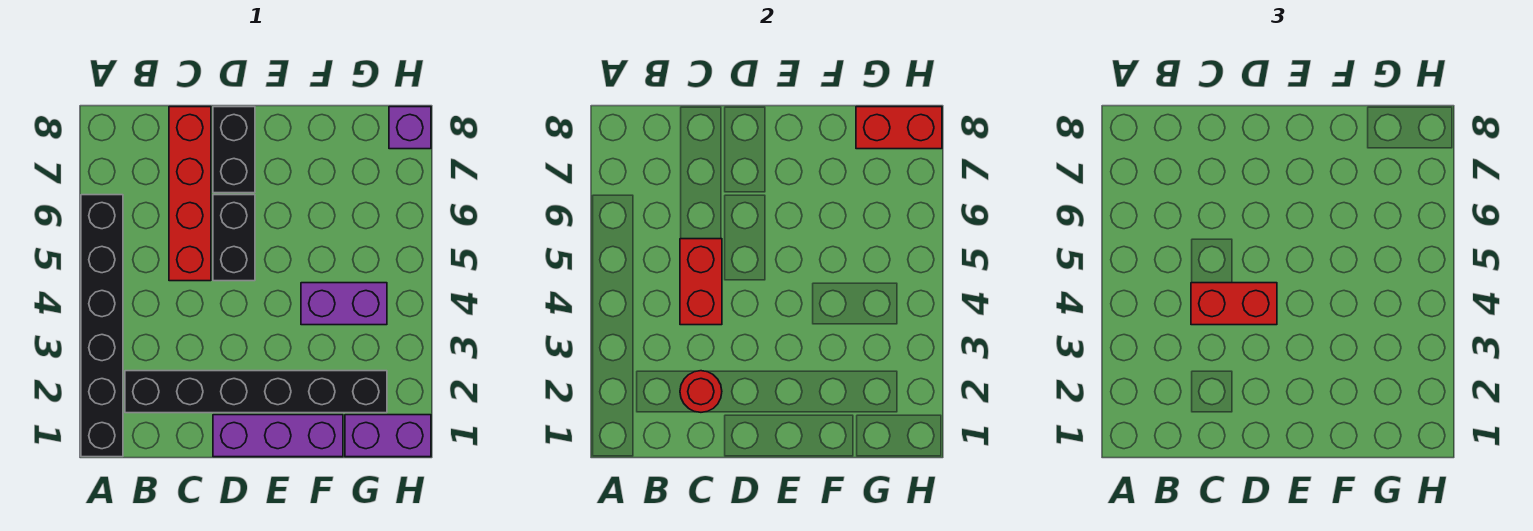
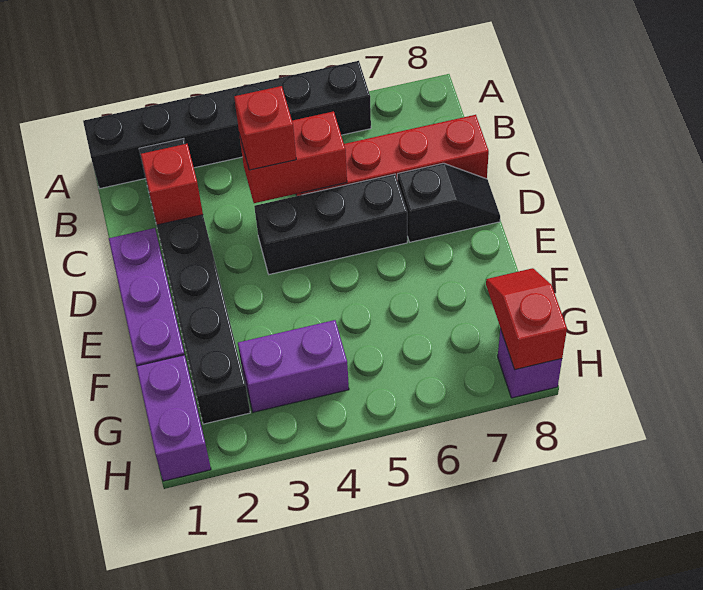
red round brick C2 level 2 -> red brick C2 level 2
red brick C4:D4 level 3 -> red brick C4 level 3
black brick D5:D6 level 1 -> black brick D4:D6 level 1
black brick D7:D8 level 1 -> black slope D7:D8 level 1 top 7
purple brick F4:G4 level 1 -> purple brick G3:G4 level 1
red brick G8:H8 level 2 -> red slope G8:H8 level 2 top H

